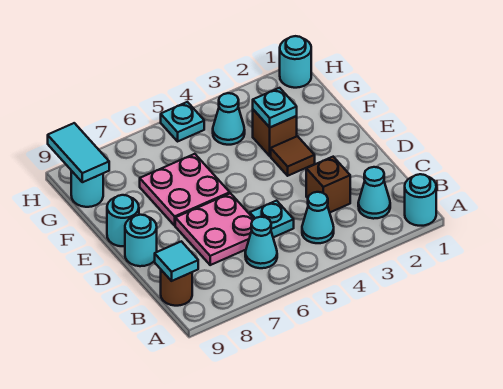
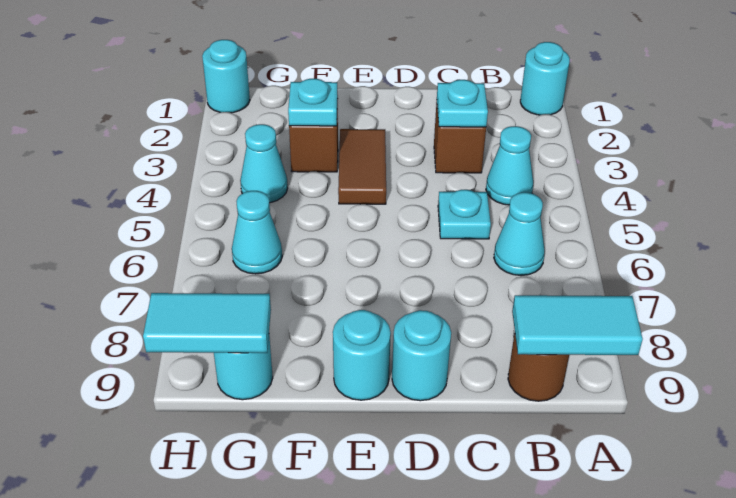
cyan cone B2 level 1 -> cyan cone G6 level 1
cyan tile B9 level 2 -> cyan tile A9:B9 level 2
pink plate C6:D7 level 1 -> none
brown tile E3 level 1 -> brown tile E3:E4 level 1
pink plate E6:F7 level 1 -> none
cyan plate H5 level 1 -> cyan plate C3 level 2

